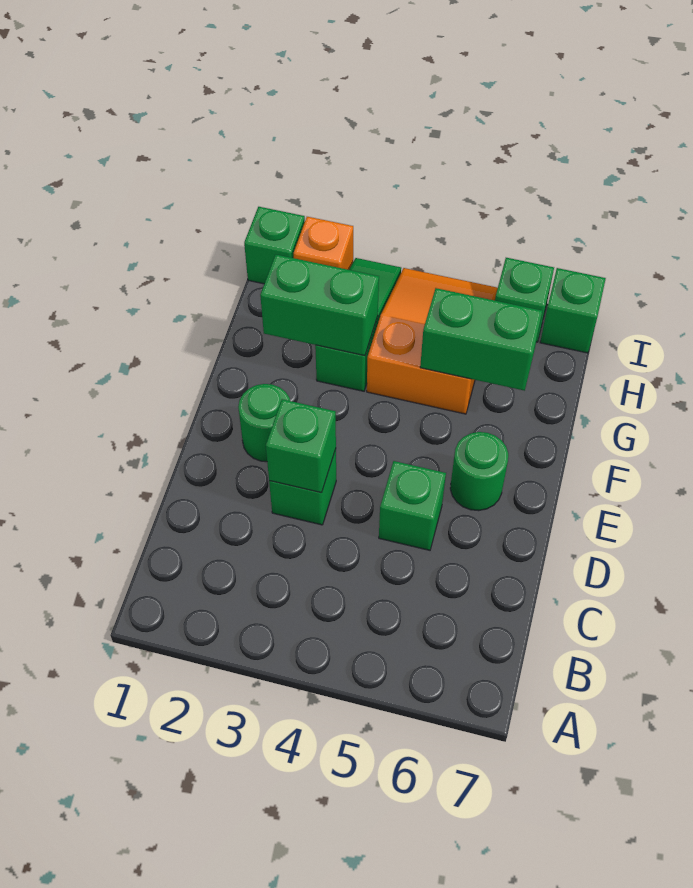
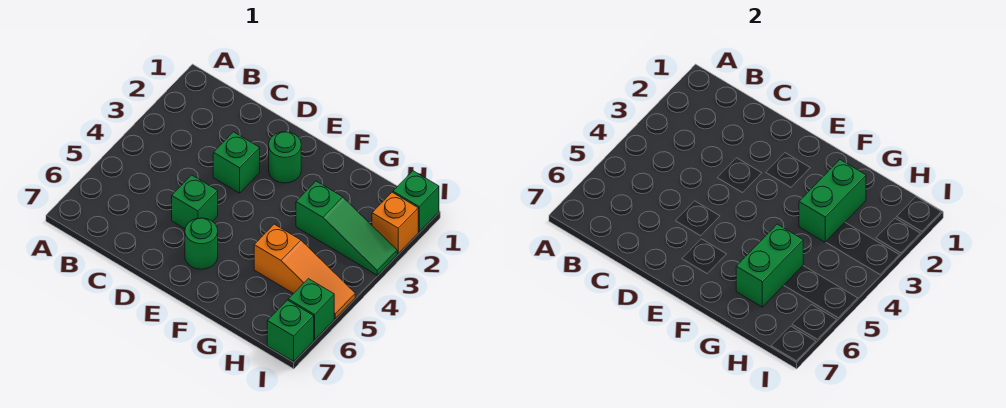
green brick D3 level 2 -> none
orange slope G4:I5 level 1 top G -> orange slope G5:I5 level 1 top G

